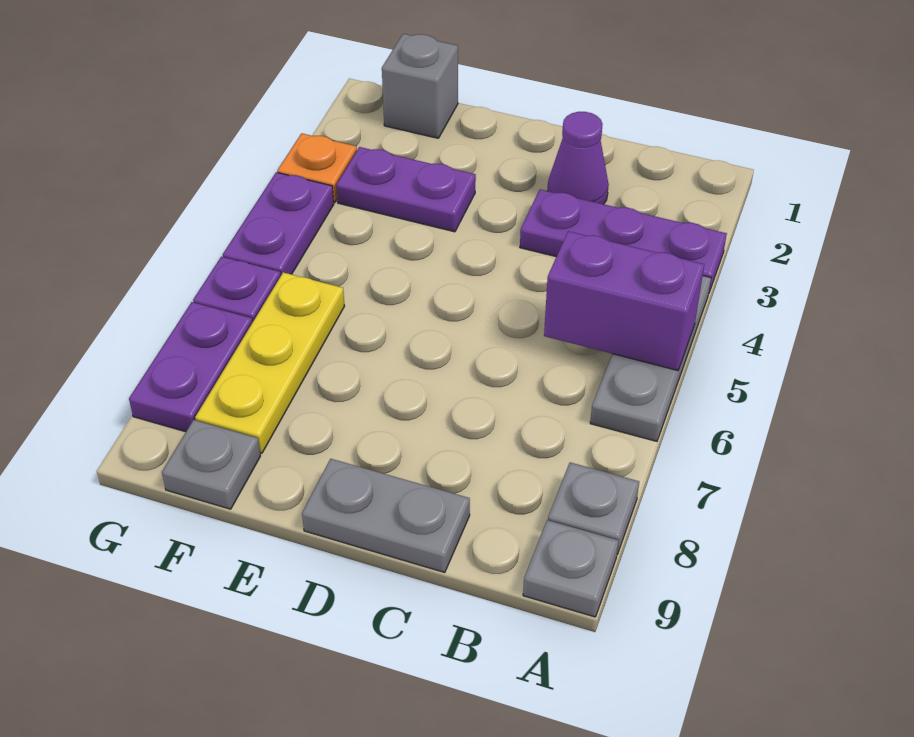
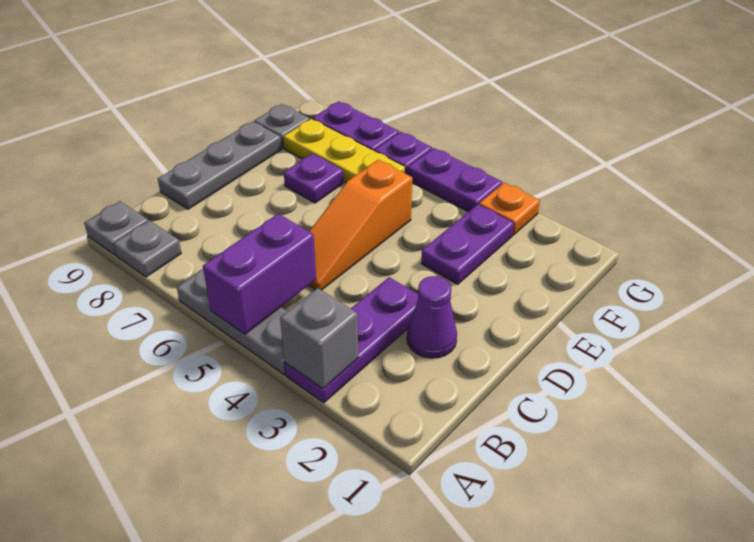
none -> orange slope C5:E5 level 1 top E
grey plate C9:D9 level 1 -> grey plate C9:E9 level 1
none -> purple plate E7 level 1
grey brick F1 level 1 -> grey brick A3 level 2

